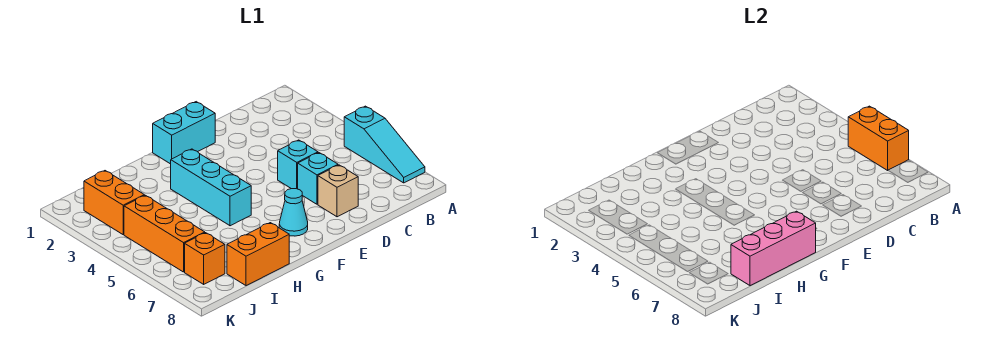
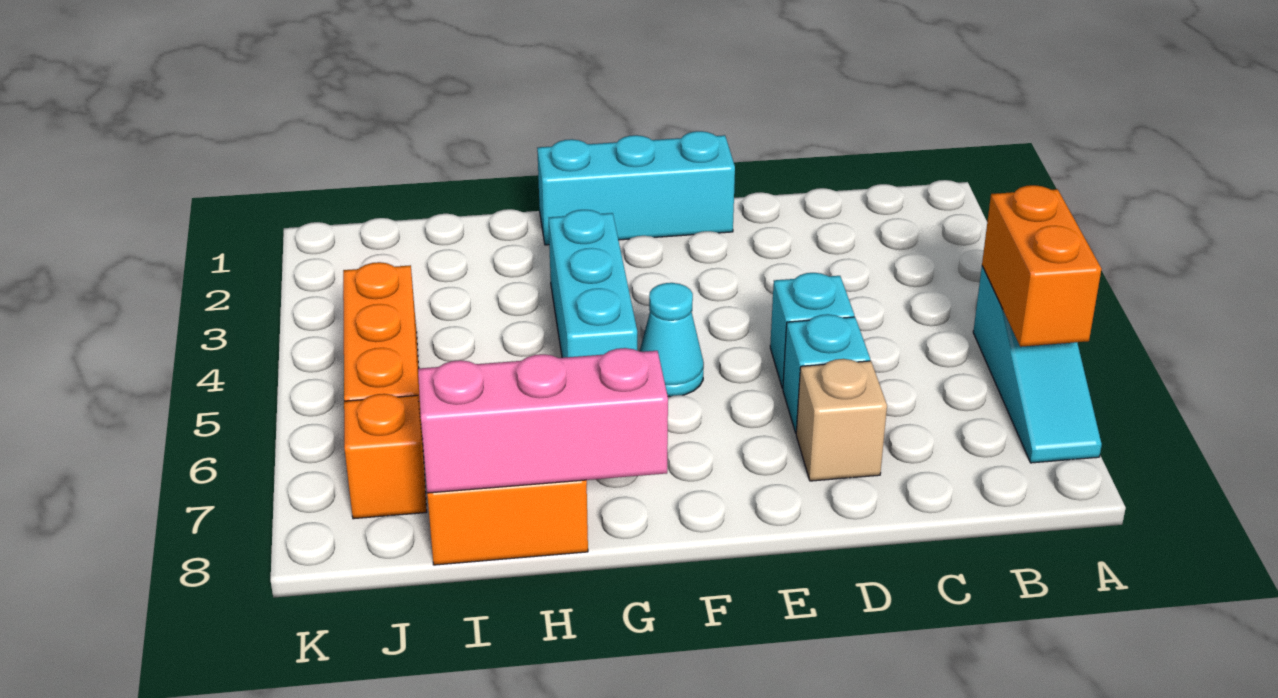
cyan brick E1:F1 level 1 -> cyan brick E1:G1 level 1
cyan cone F7 level 1 -> cyan cone F5 level 1
orange brick J2:J3 level 1 -> none

